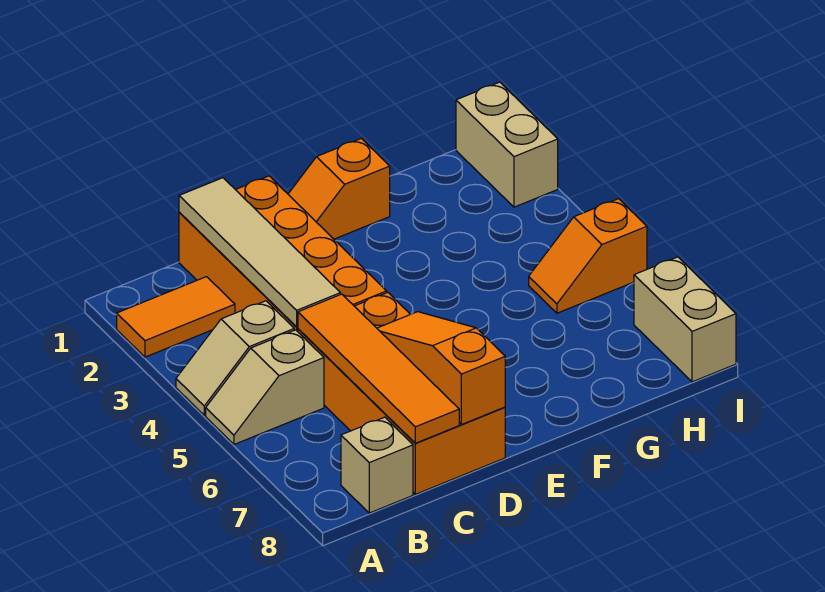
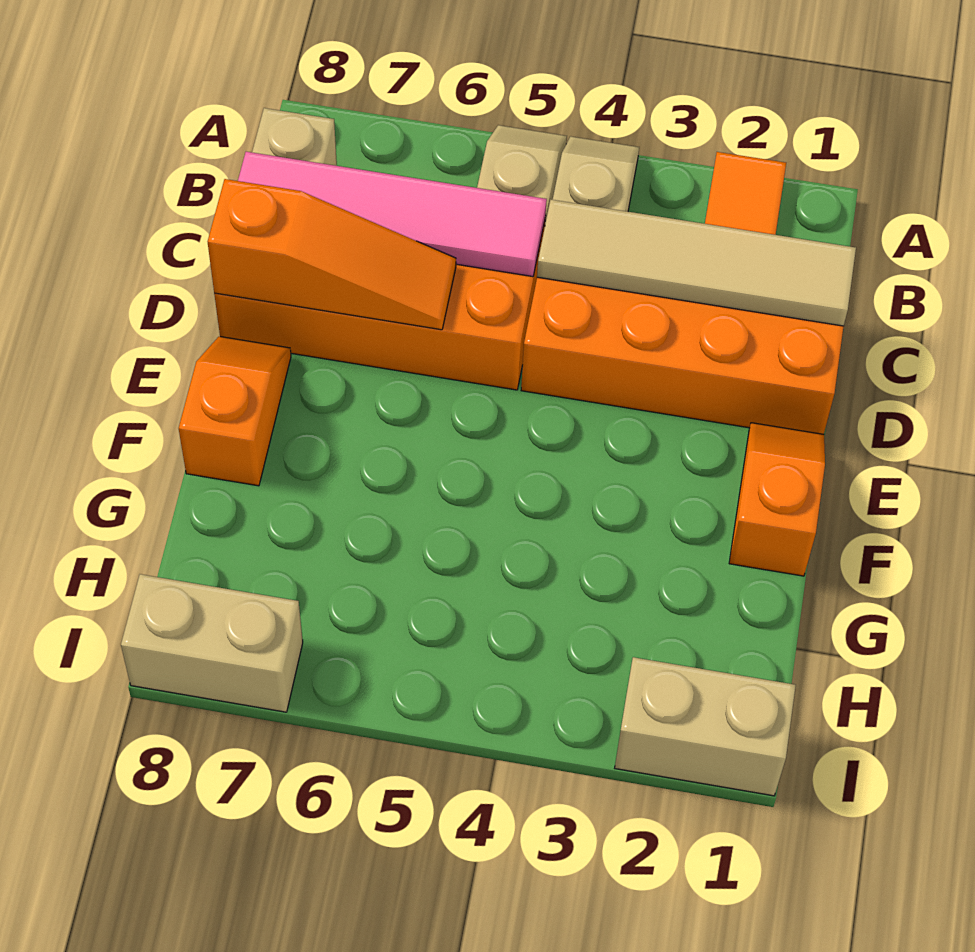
orange tile C5:C8 level 2 -> pink tile C5:C8 level 2
orange slope H5:I5 level 1 top I -> orange slope E8:F8 level 1 top F

